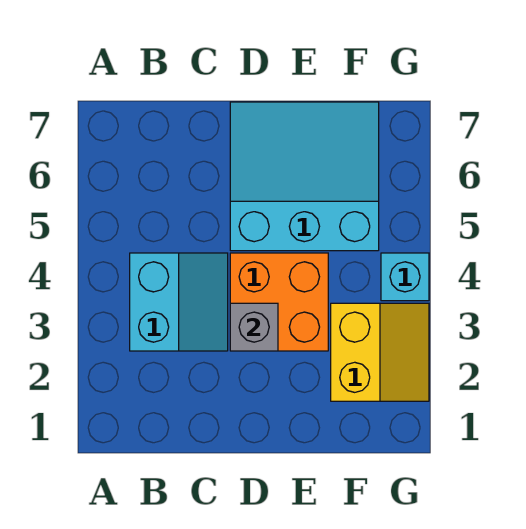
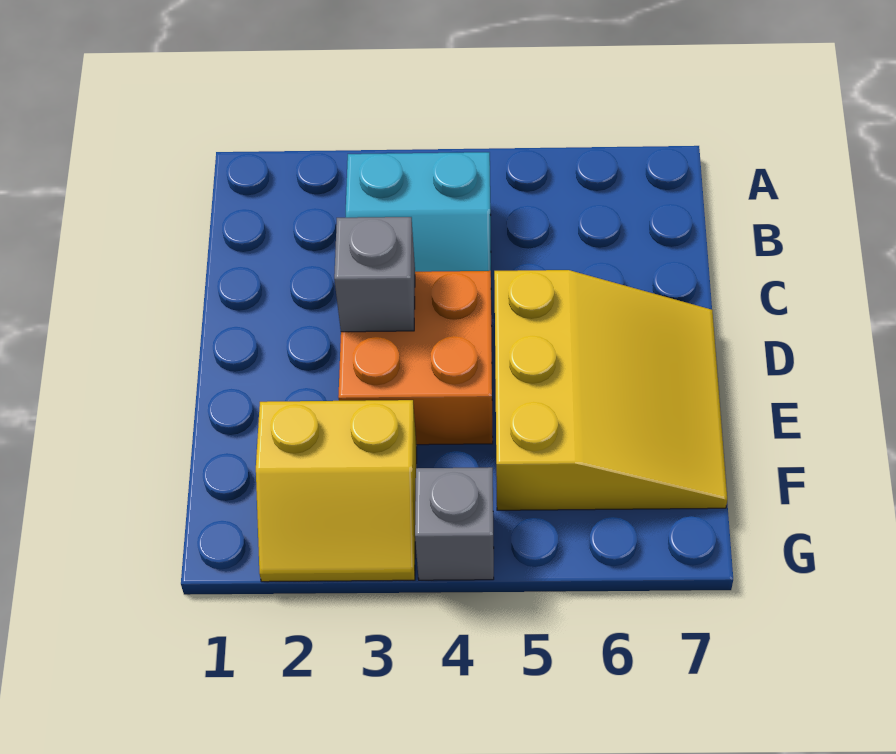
cyan slope D5:F7 level 1 top 5 -> yellow slope D5:F7 level 1 top 5
cyan brick G4 level 1 -> grey brick G4 level 1

